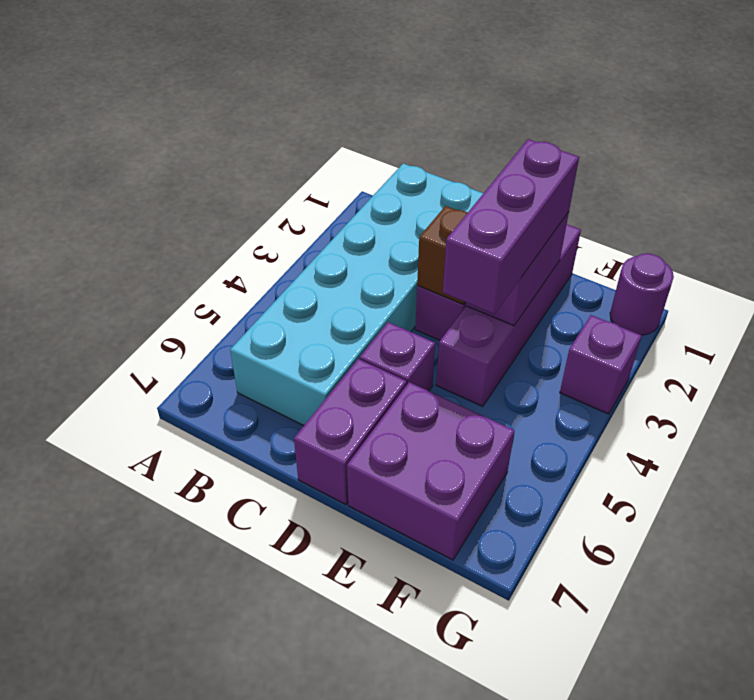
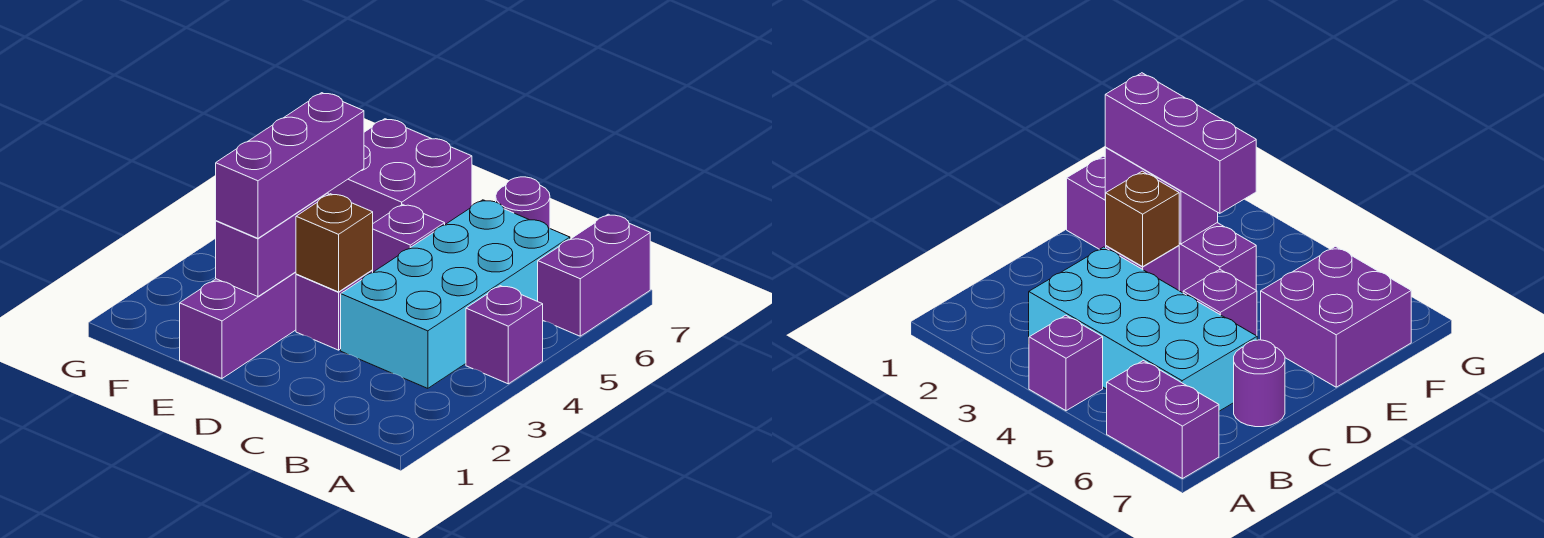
cyan brick B1:C6 level 1 -> cyan brick B3:C6 level 1
purple brick D6:D7 level 1 -> purple brick A6:A7 level 1
purple round brick G1 level 1 -> purple round brick C7 level 1
purple brick G3 level 1 -> purple brick A4 level 1

